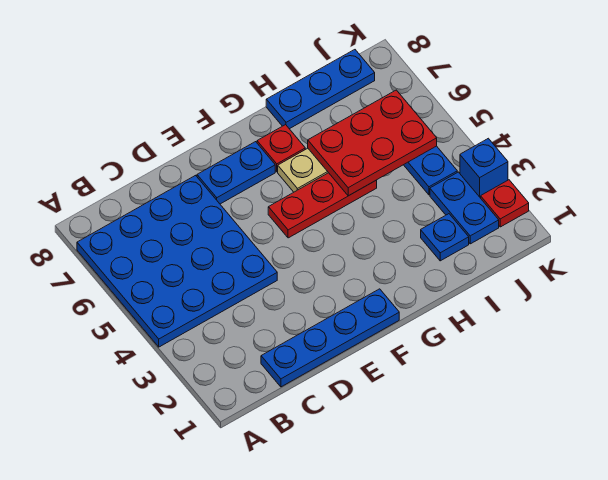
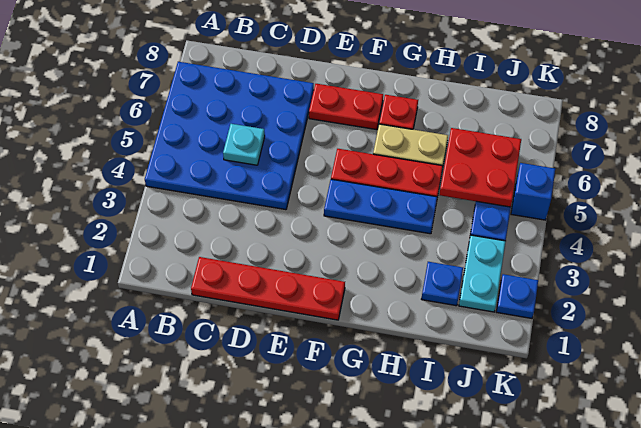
blue plate C1:F1 level 1 -> red plate C1:F1 level 1
none -> cyan plate C5 level 2
blue plate E7:F7 level 1 -> red plate E7:F7 level 1
red plate H5:J6 level 2 -> red plate I5:J6 level 2
blue plate H8:J8 level 1 -> blue plate F4:H4 level 1
blue plate J2:J3 level 1 -> cyan plate J2:J3 level 1
red plate K2 level 1 -> blue plate K2 level 1
blue brick K3 level 1 -> blue brick K5 level 1

